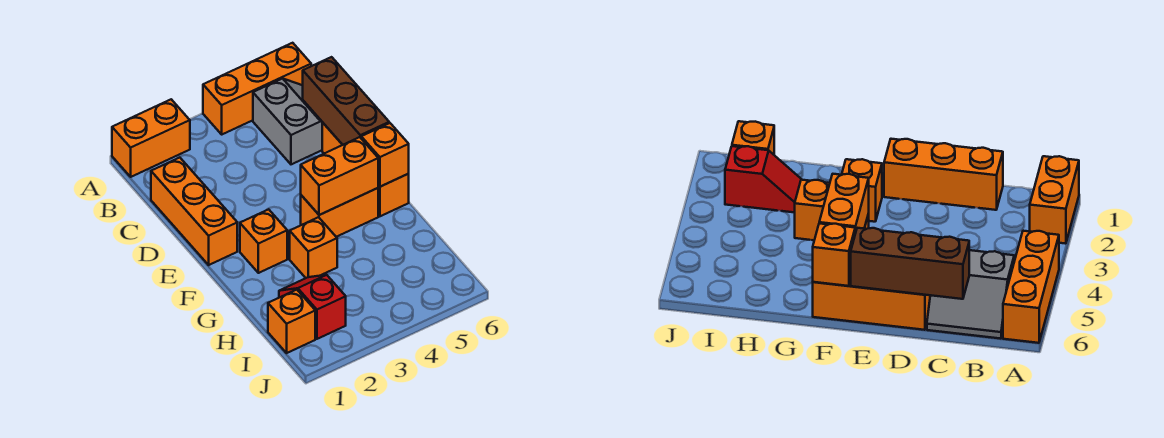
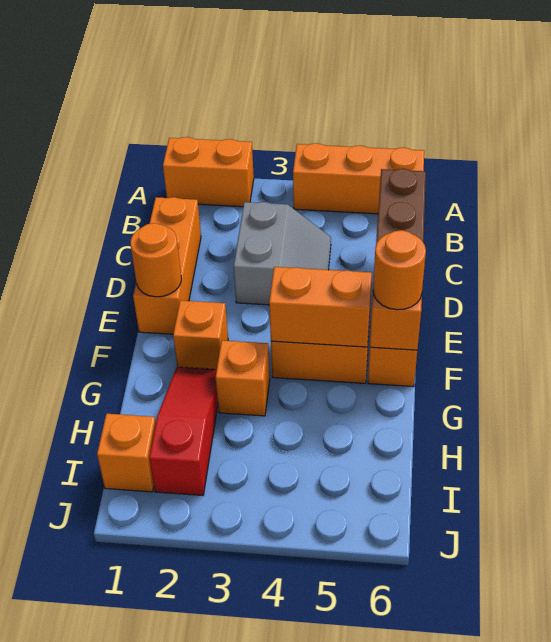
grey slope B5:C6 level 1 top 5 -> grey slope C3:D4 level 1 top 3
none -> orange round brick E1 level 2
none -> orange round brick F6 level 3
red slope H2:I2 level 1 top I -> red slope G2:I2 level 1 top I

